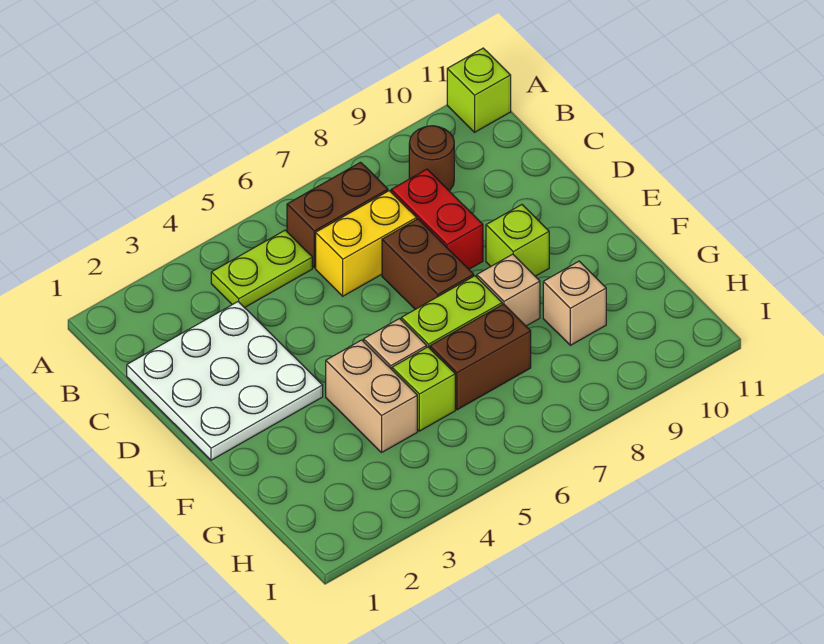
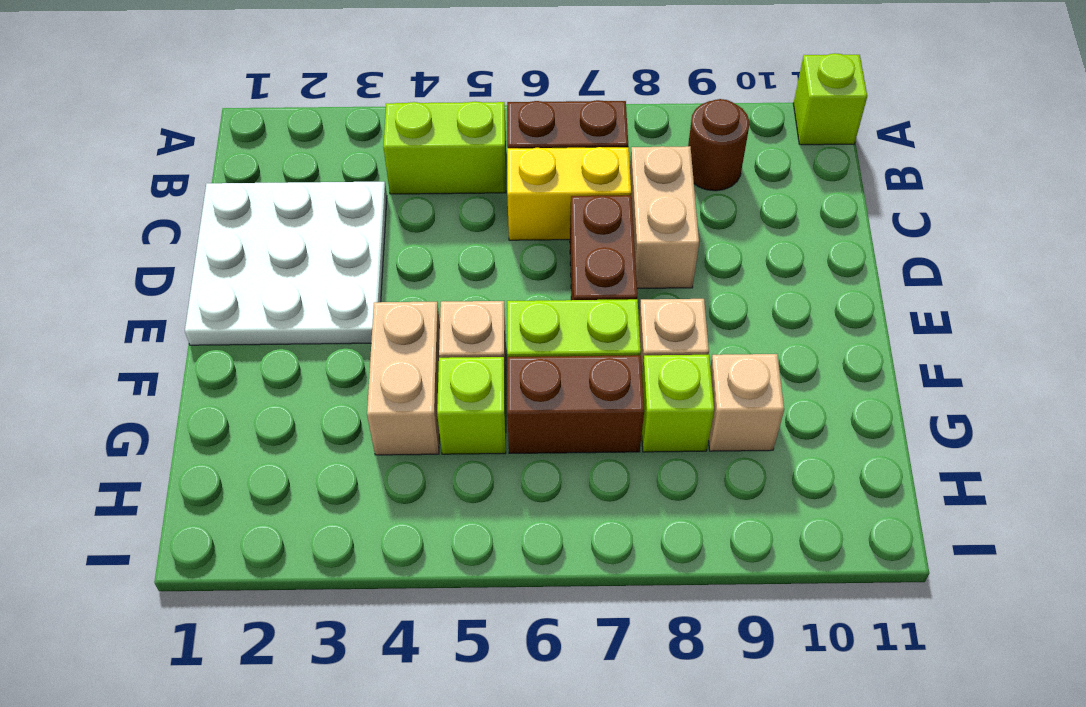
lime plate B4:B5 level 1 -> lime brick B4:B5 level 1
red brick C8:D8 level 1 -> tan brick C8:D8 level 1
lime brick E9 level 1 -> lime brick G8 level 1

